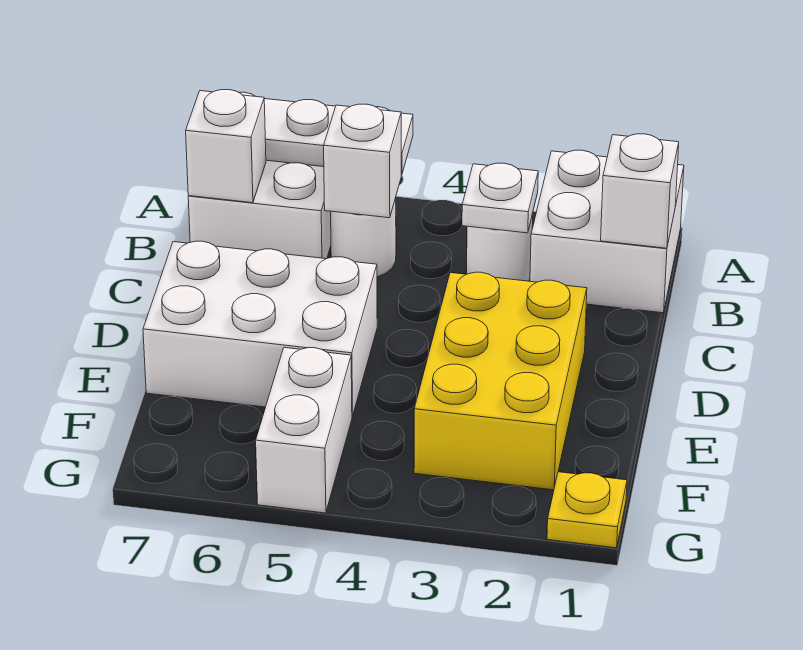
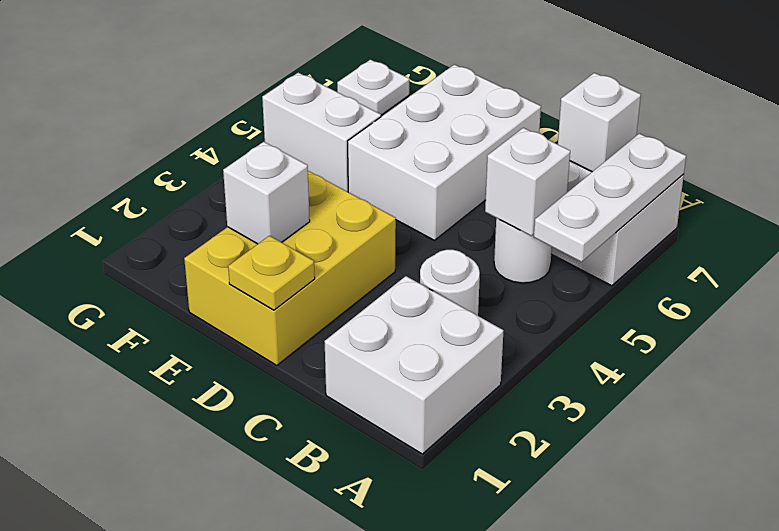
white brick B1 level 2 -> white brick E2 level 2
white plate B3 level 2 -> white plate G7 level 1
yellow brick D2:F3 level 1 -> yellow brick D1:E3 level 1
yellow plate G1 level 1 -> yellow plate D1 level 2

